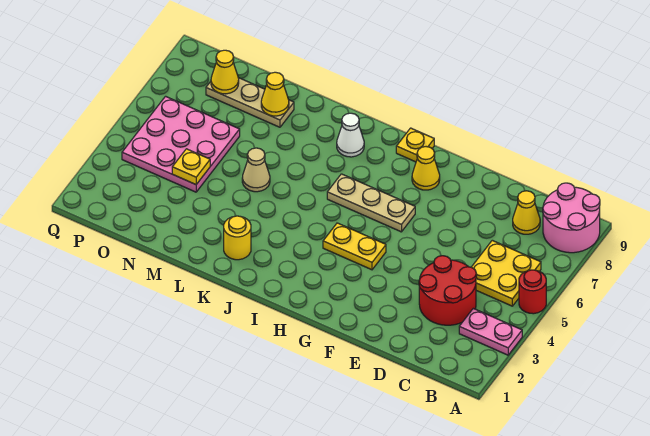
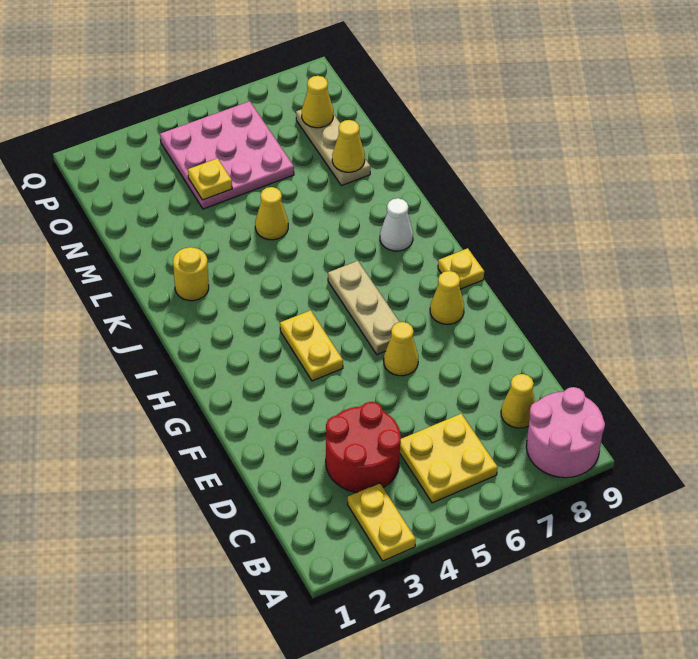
pink plate A3:B3 level 1 -> yellow plate A3:B3 level 1
red round brick A5 level 1 -> none
none -> yellow cone F6 level 1
tan cone L5 level 1 -> yellow cone L5 level 1

